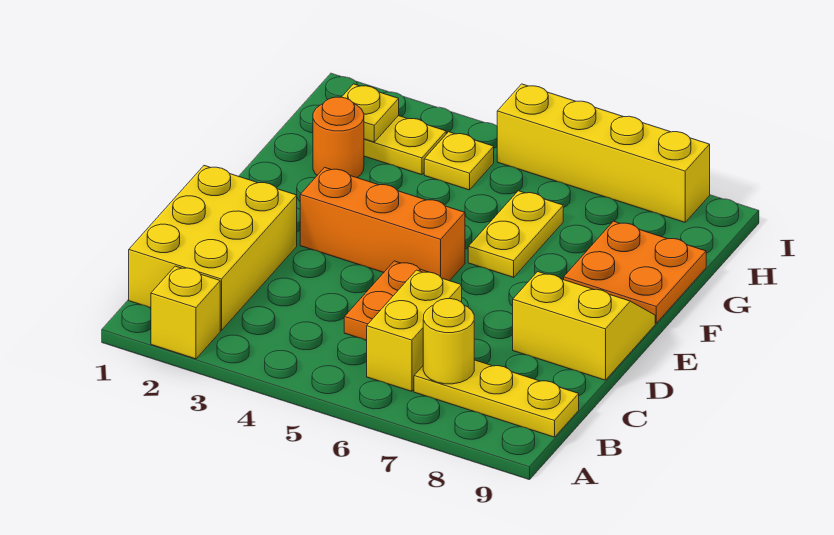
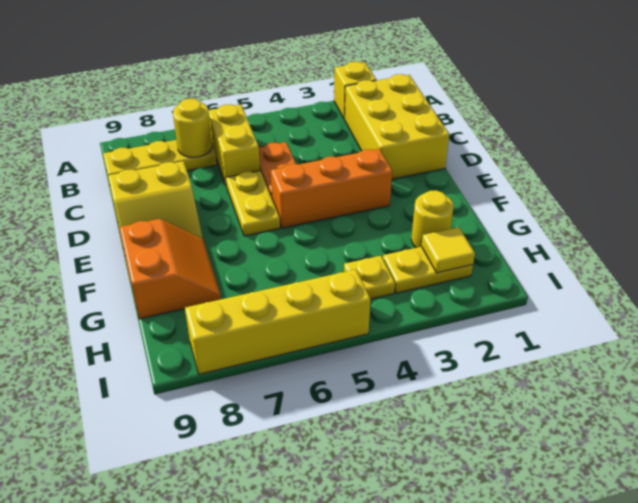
yellow plate F6:G6 level 1 -> yellow plate D6:E6 level 1
orange plate F8:G9 level 1 -> orange slope F8:G9 level 1 top 9
orange round brick G2 level 1 -> yellow round brick G2 level 1
yellow plate H2 level 2 -> yellow tile H2 level 2

